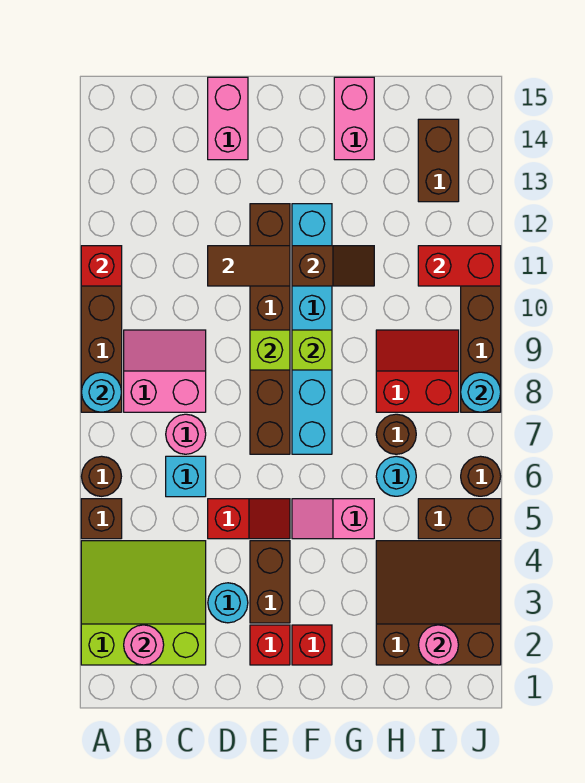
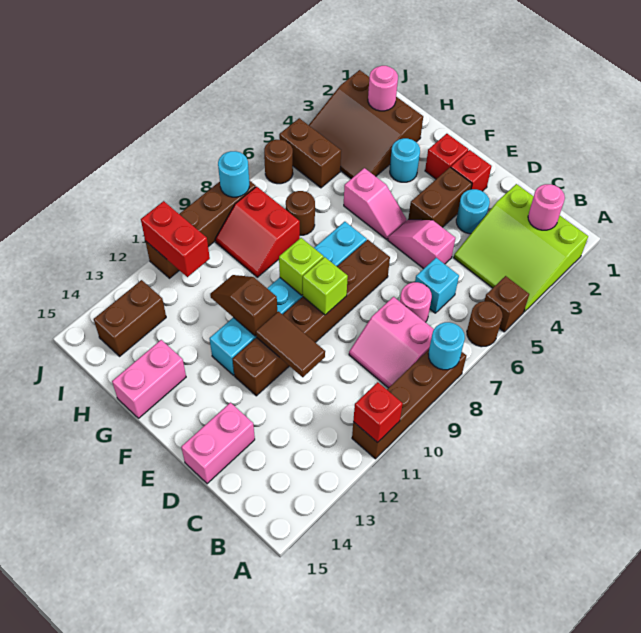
red slope D5:E5 level 1 top D -> pink slope D5:E5 level 1 top D
cyan round brick H6 level 1 -> cyan round brick G3 level 1

